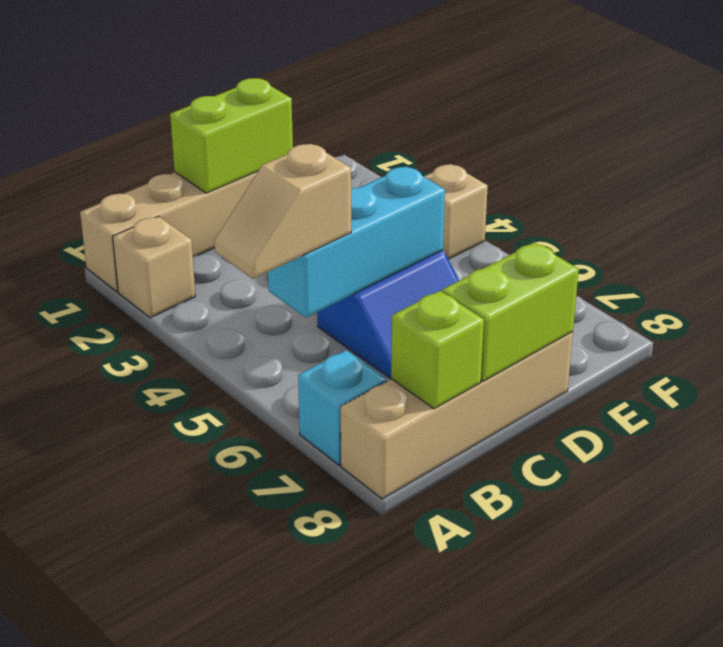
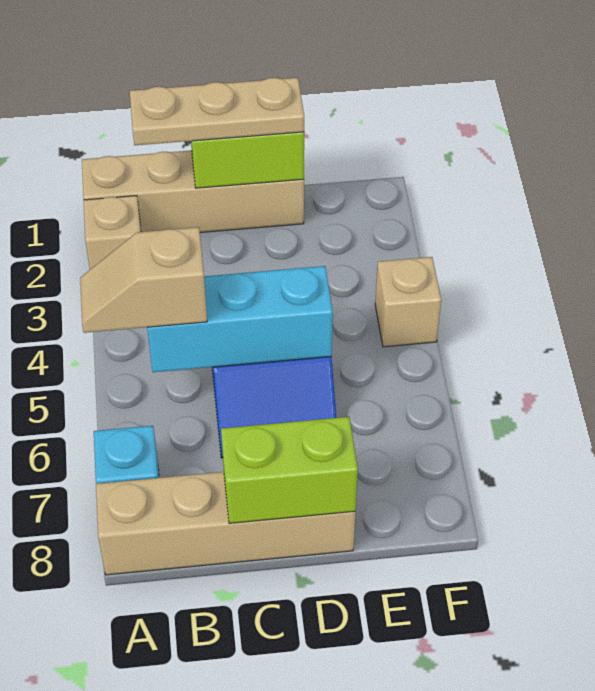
none -> tan plate B1:D1 level 3
lime brick B8 level 2 -> none

